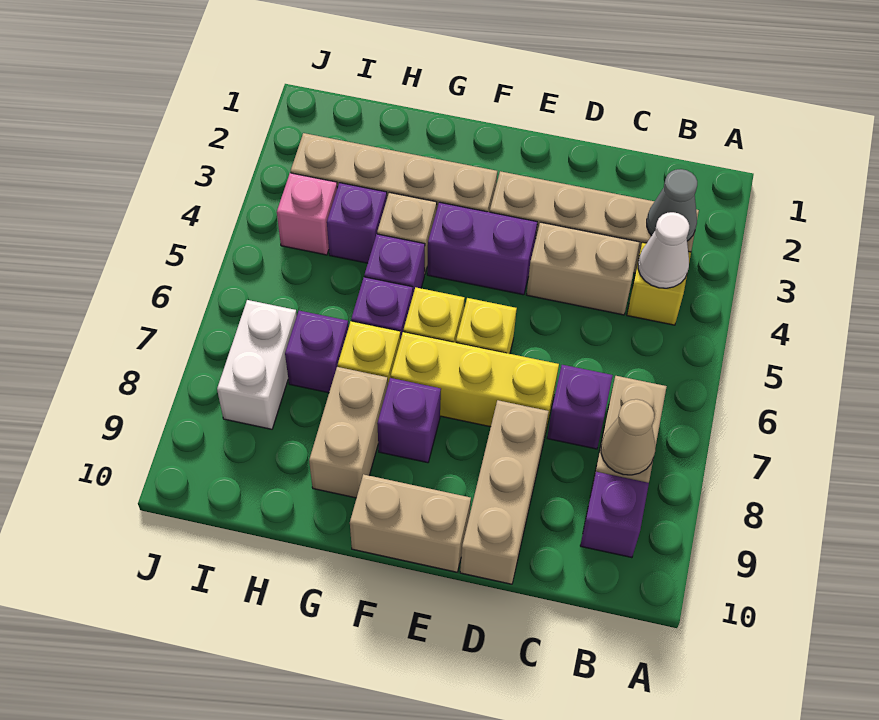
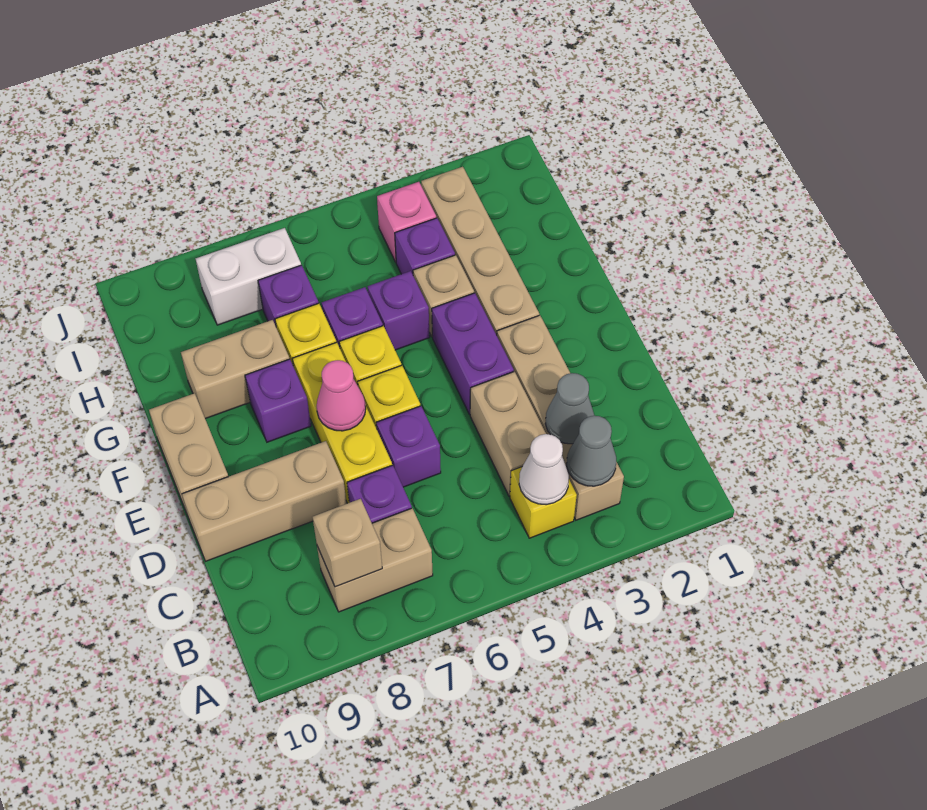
tan cone B8 level 2 -> tan brick B8 level 2
purple brick B9 level 1 -> purple brick D6 level 1
none -> grey cone C3 level 2
none -> pink cone E7 level 2

